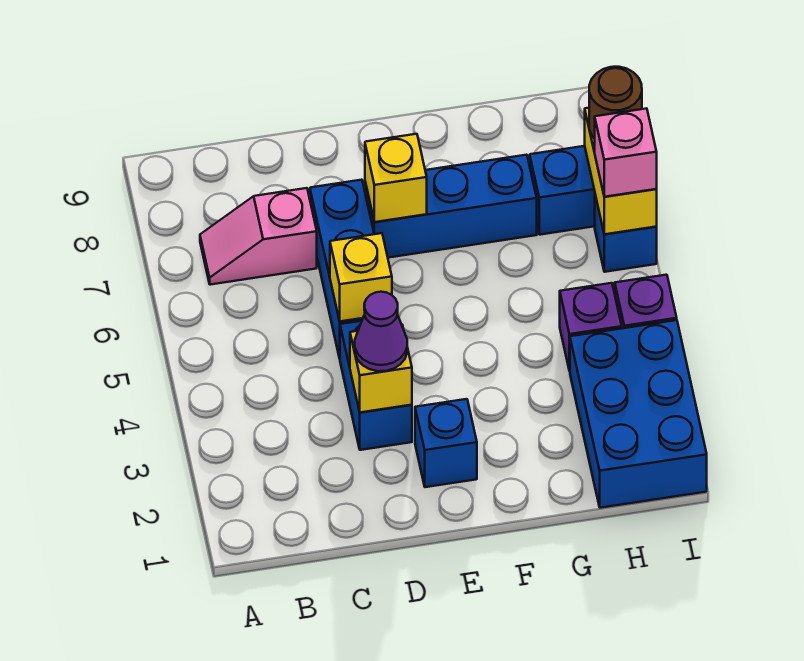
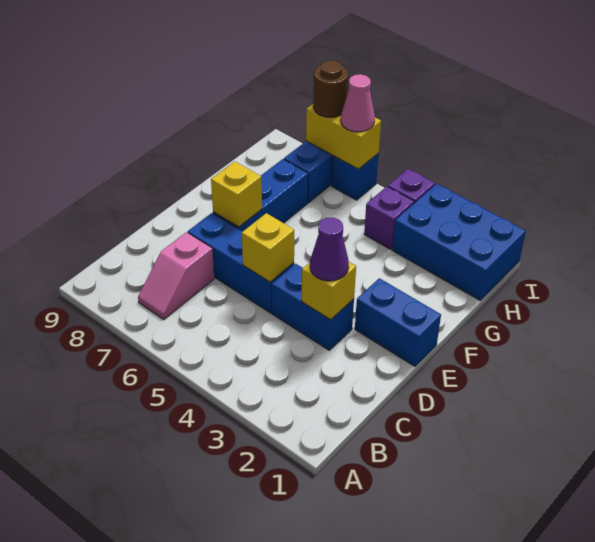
blue brick E2 level 1 -> blue brick E1:E2 level 1
pink brick I6 level 3 -> pink cone I6 level 3

